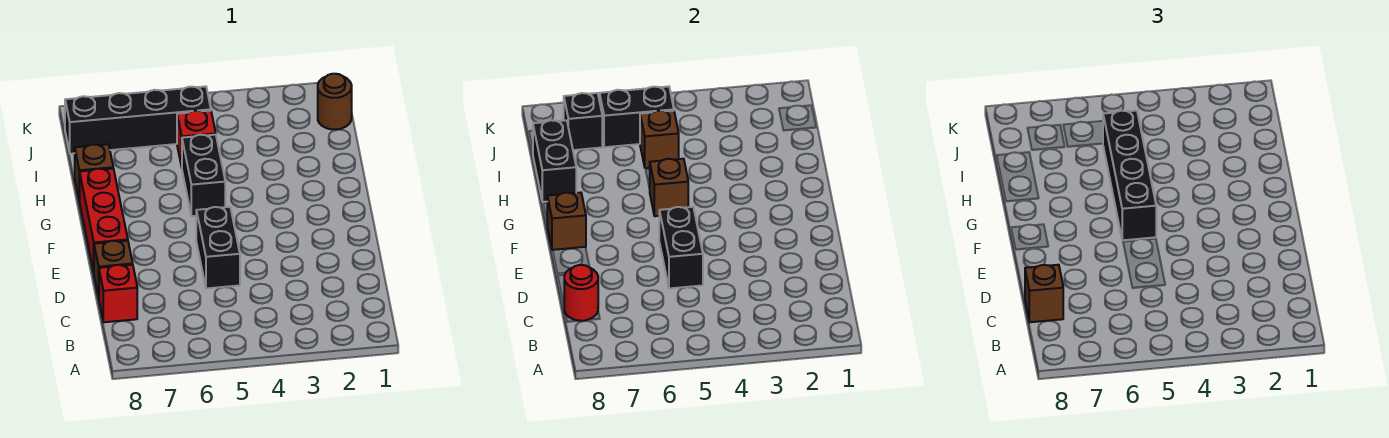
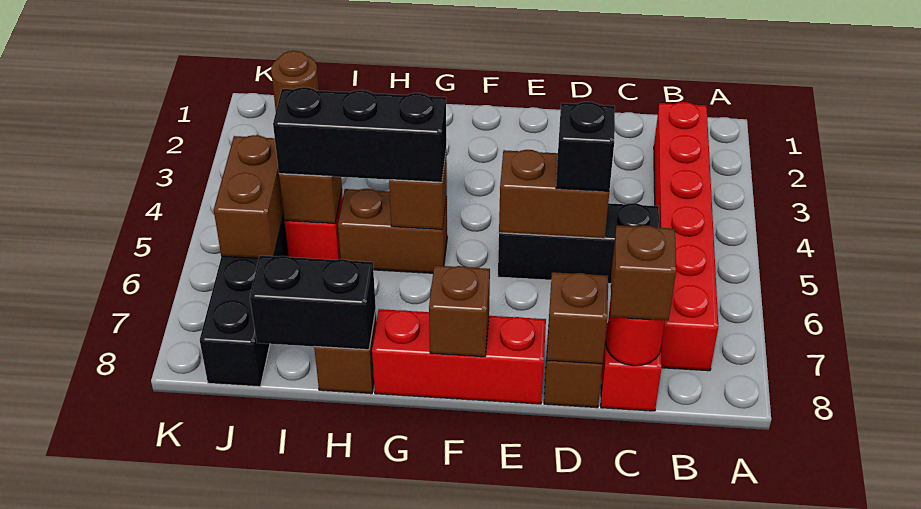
none -> red brick B2:B7 level 1
black brick D5:E5 level 1 -> black brick C5:E5 level 1
black brick D5:E5 level 2 -> brown brick D5:E5 level 2
none -> brown brick D8 level 2
black brick F5:I5 level 3 -> black brick G5:I5 level 3
black brick G5:H5 level 1 -> brown brick G5:H5 level 1
black brick J5:J6 level 2 -> brown brick J5:J6 level 2
black brick J7 level 2 -> black brick D5 level 3

